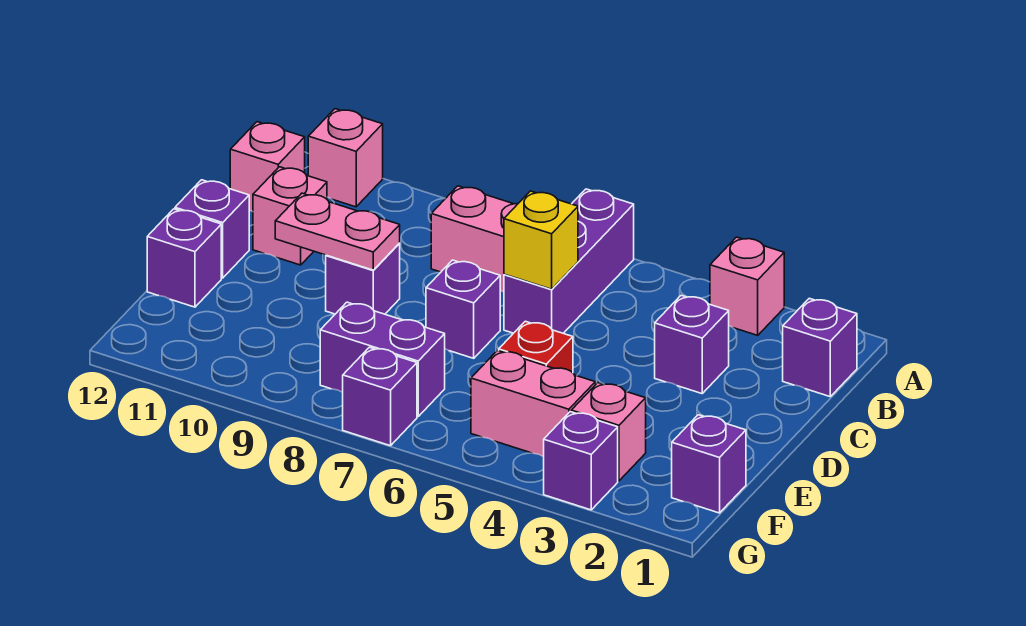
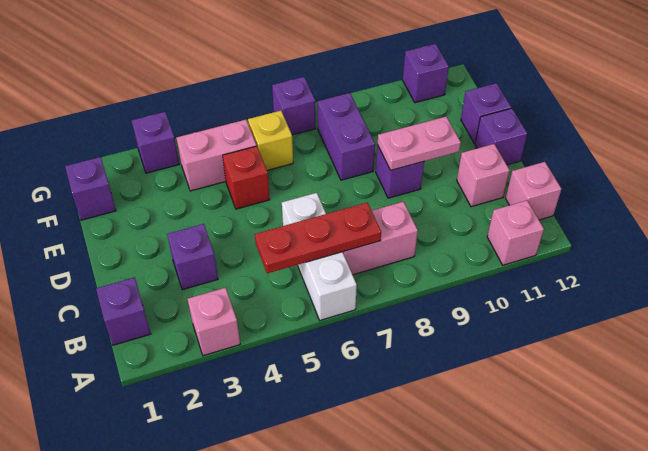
purple brick A6:C6 level 1 -> white brick A6:C6 level 1
none -> red plate B5:B7 level 2
yellow brick C6 level 2 -> yellow brick F6 level 1
purple brick D7 level 1 -> purple brick G11 level 1
pink brick F3 level 1 -> none
purple brick F7:F8 level 1 -> purple brick E8:F8 level 1

